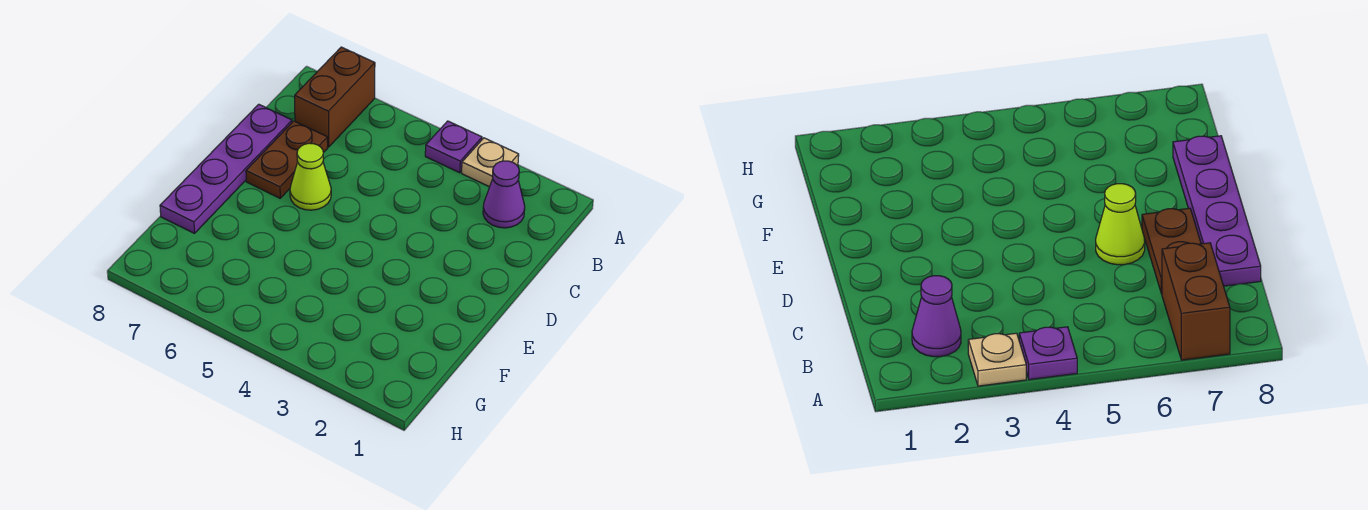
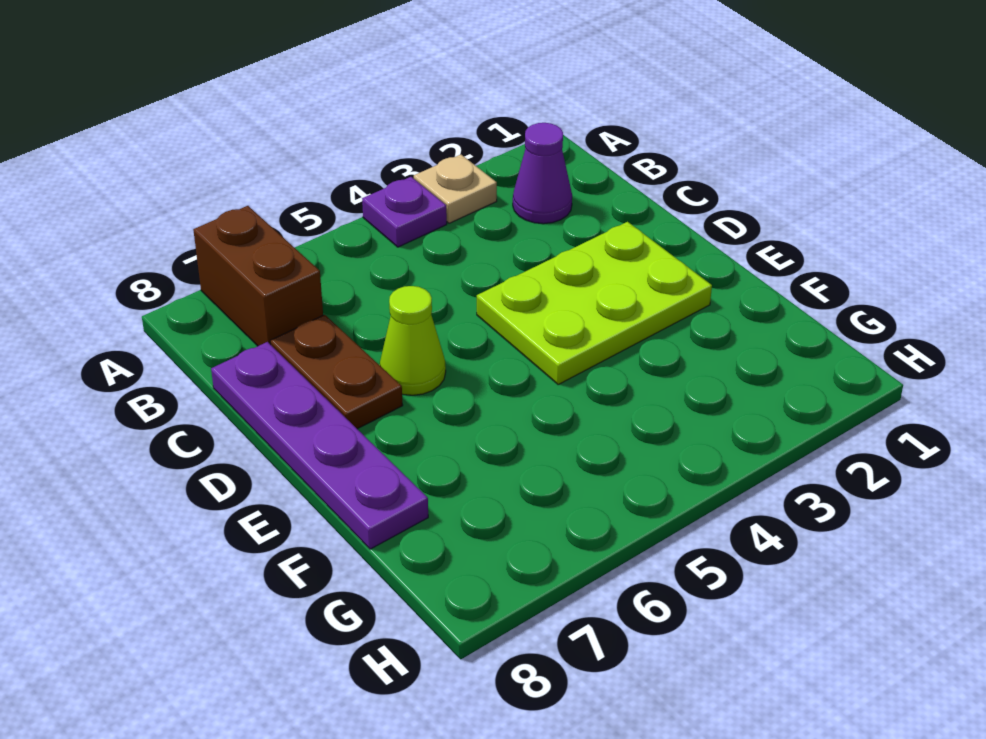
none -> lime plate D2:E4 level 1

